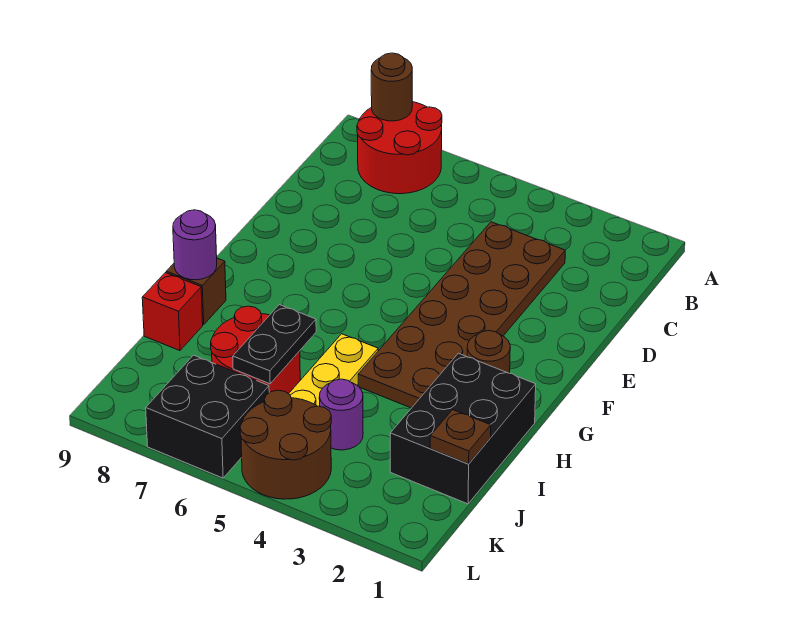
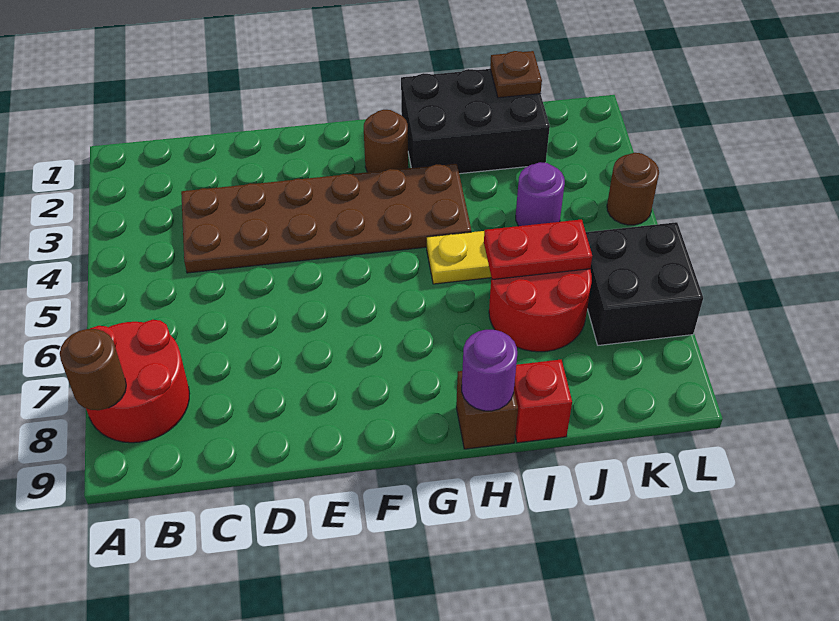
black plate I6:J6 level 2 -> red plate I6:J6 level 2
brown round brick K4:L5 level 1 -> brown round brick L4 level 1

